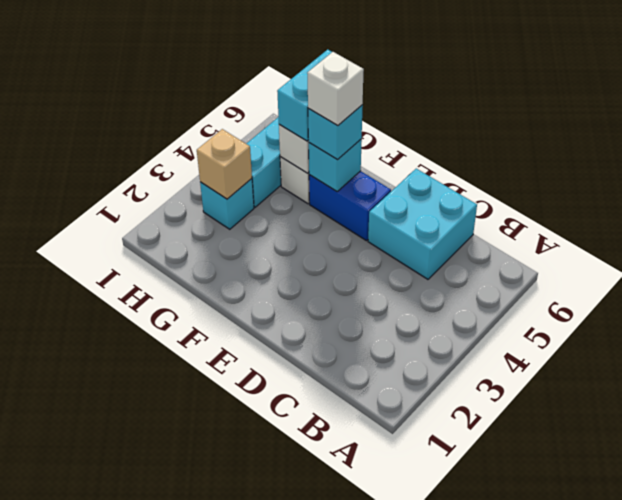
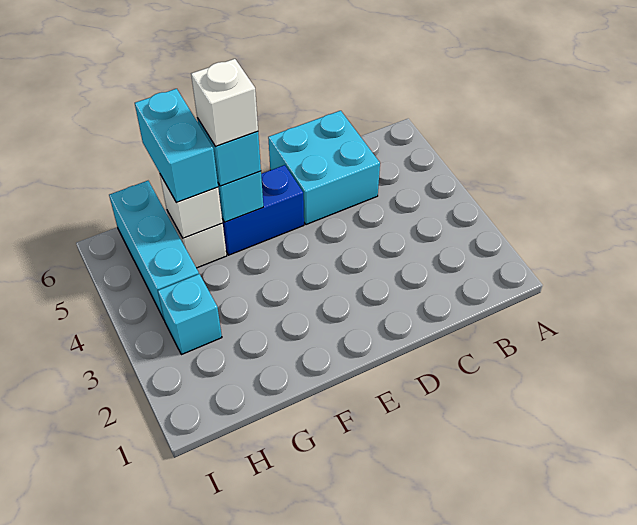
tan brick H3 level 2 -> none

